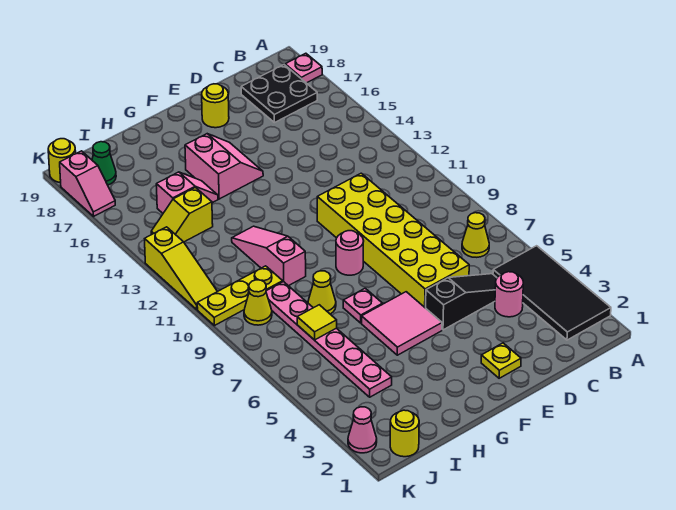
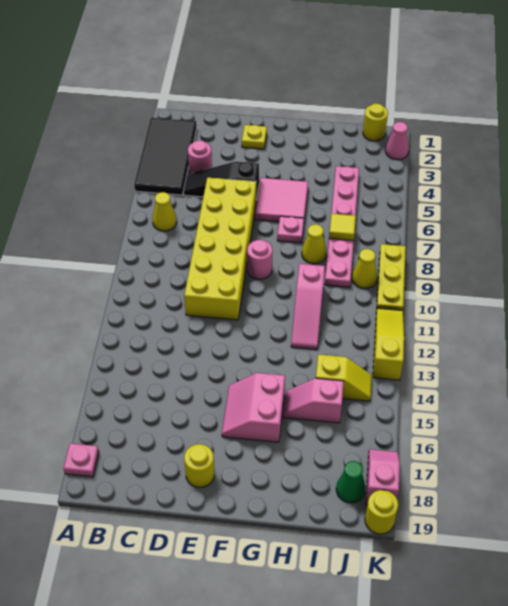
black plate B17:C18 level 1 -> none
yellow plate I10:K10 level 1 -> yellow plate K8:K10 level 1

